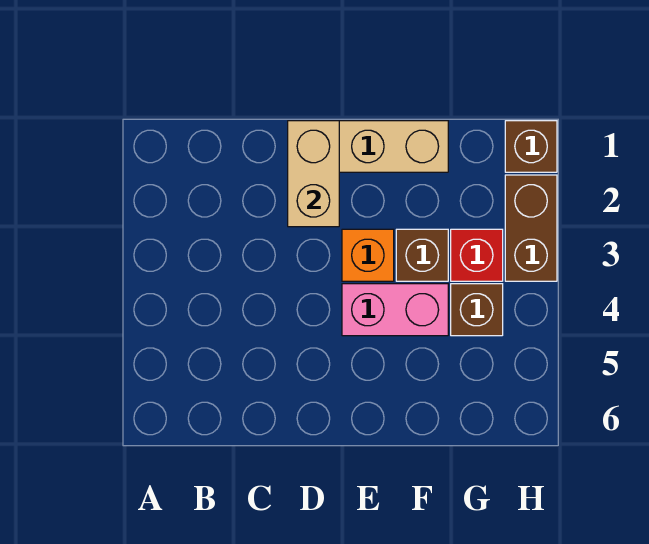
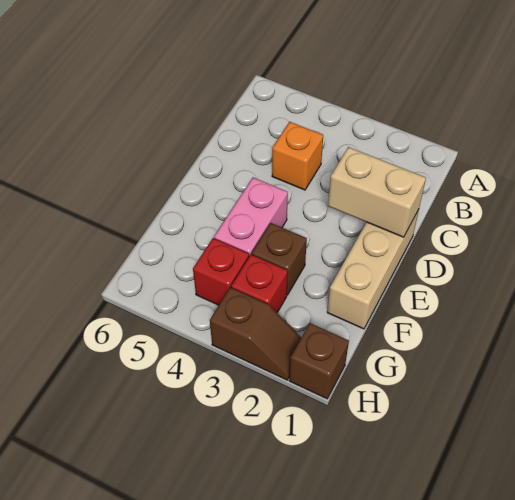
orange brick E3 level 1 -> orange brick C4 level 1
brown brick G4 level 1 -> red brick G4 level 1
brown brick H2:H3 level 1 -> brown slope H2:H3 level 1 top 3

